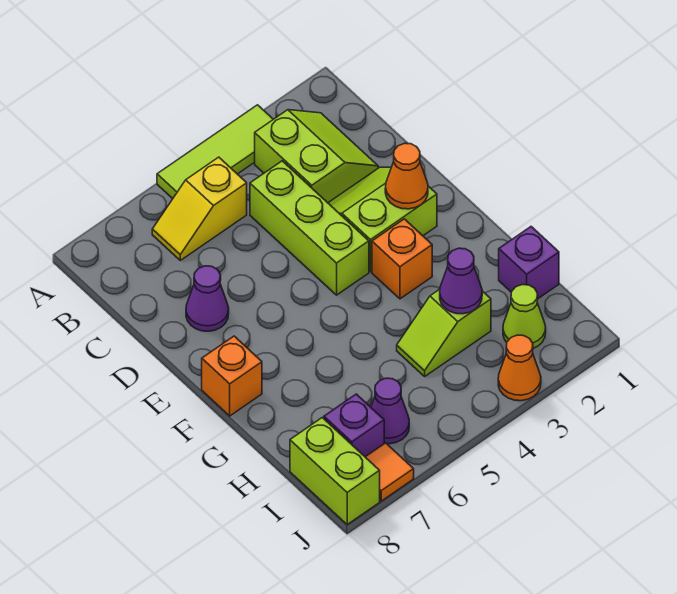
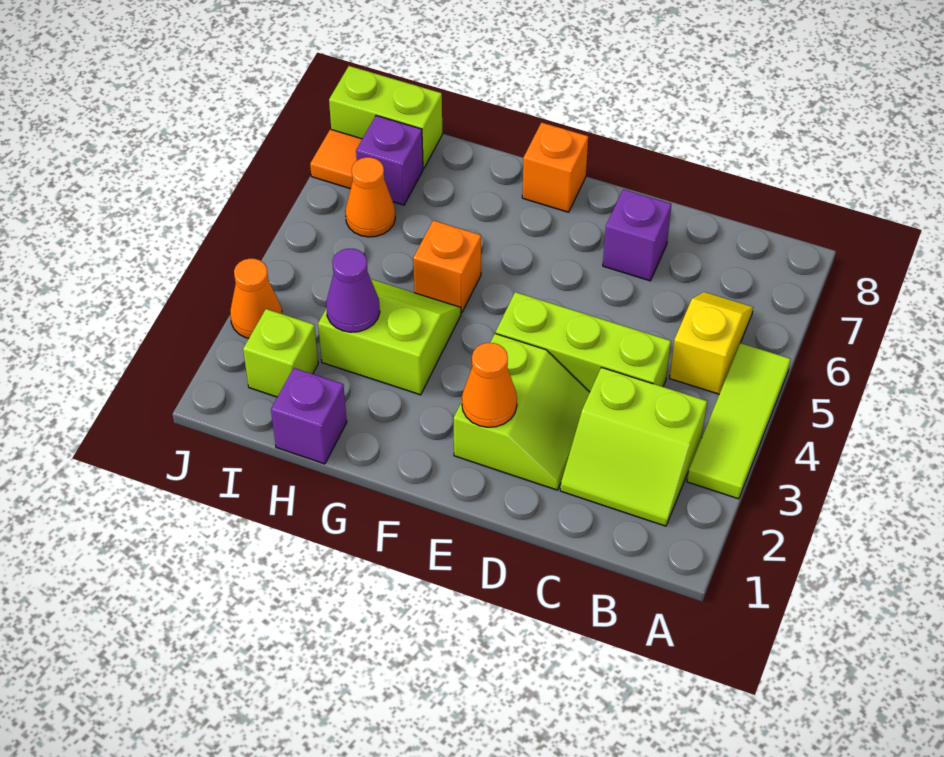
purple cone D7 level 1 -> purple brick D7 level 1
orange brick F3 level 1 -> orange brick G5 level 1
lime slope H3:H4 level 1 top 3 -> lime slope G3:H4 level 1 top 3
lime cone I2 level 1 -> lime brick I2 level 1
purple cone I6 level 1 -> orange cone I6 level 1

